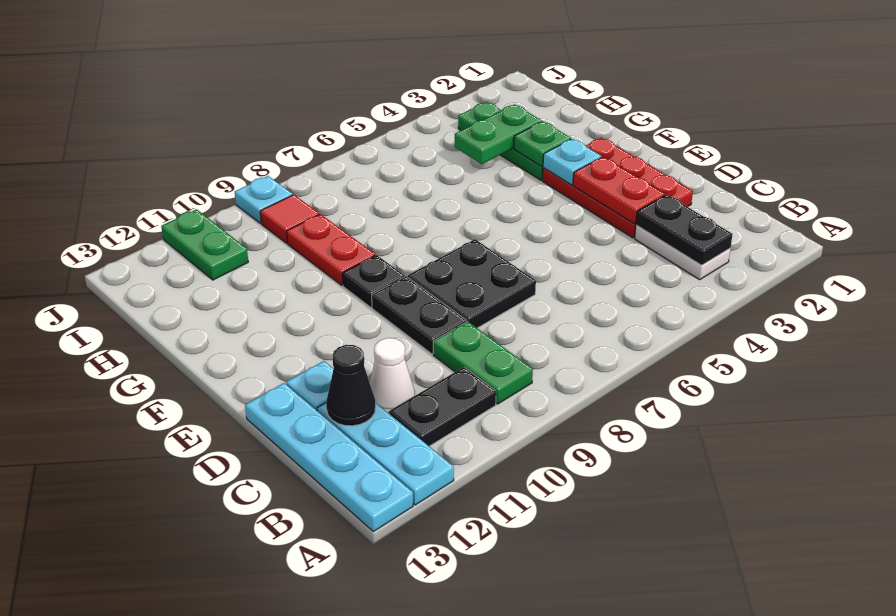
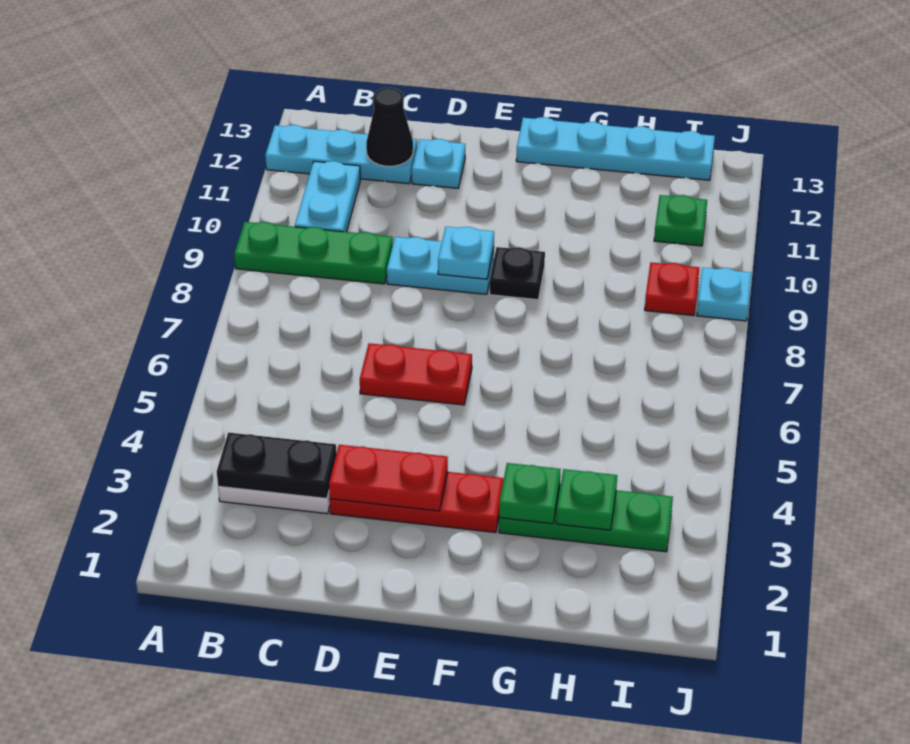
cyan plate A13:D13 level 1 -> cyan plate F13:I13 level 1
green plate B9:C9 level 1 -> green plate A9:C9 level 1
black plate B10:B11 level 1 -> cyan plate B10:B11 level 1
white cone C11 level 1 -> none
red plate D2:F3 level 1 -> red plate D3:F3 level 1
black plate D7:E8 level 1 -> none
black plate D9:E9 level 1 -> cyan plate D9:E9 level 1
cyan plate F3 level 2 -> cyan plate E9 level 2
red plate G9:H9 level 1 -> red plate D6:E6 level 1
green plate H3:H4 level 2 -> green plate H3 level 2
red tile I9 level 1 -> red plate I9 level 1
green plate I11:J11 level 1 -> green plate I11 level 1

